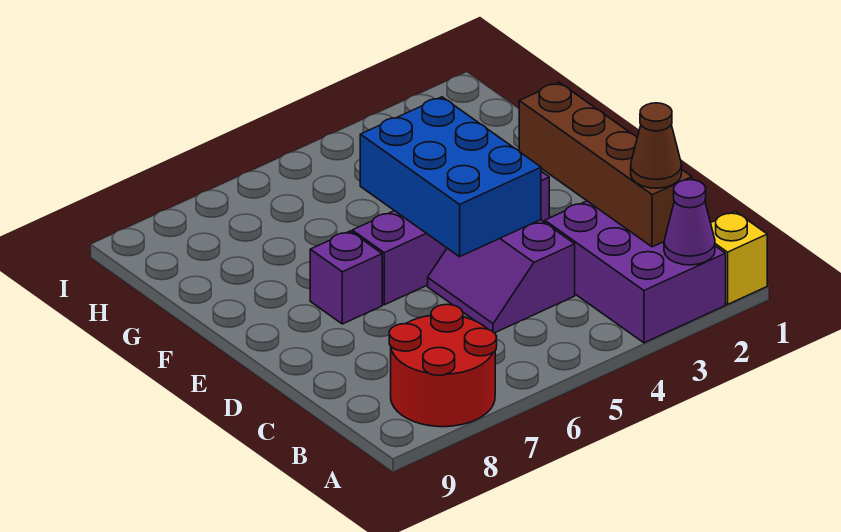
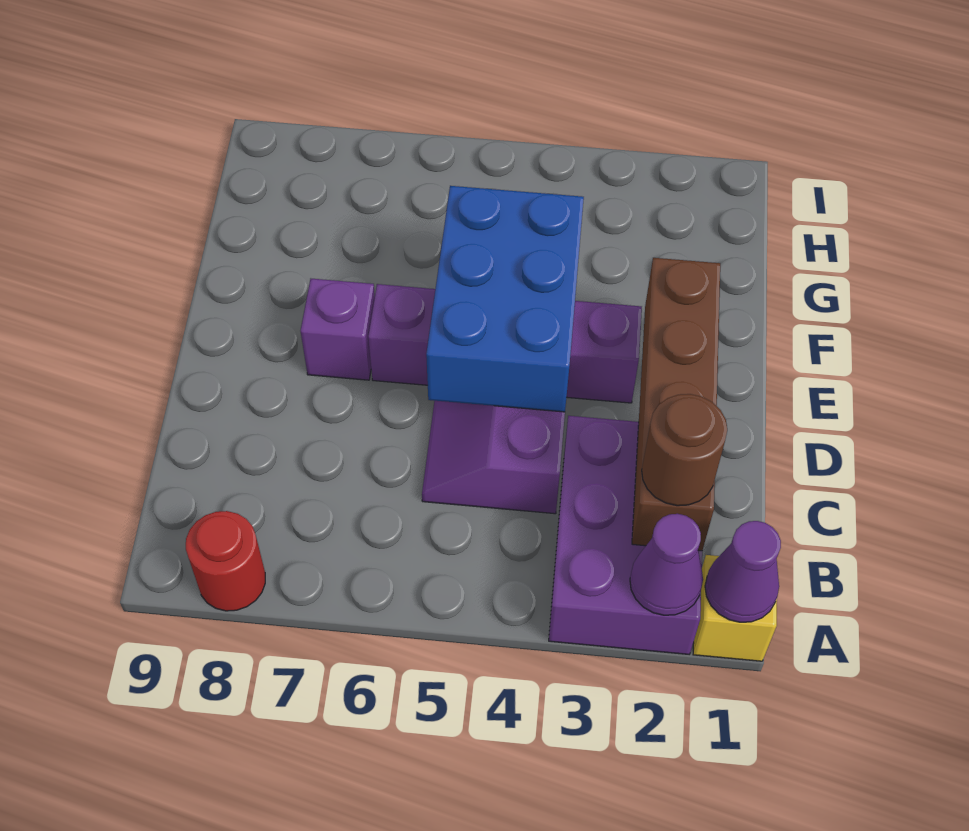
none -> purple cone A1 level 2
red round brick A7:B8 level 1 -> red round brick A8 level 1
brown cone B2 level 3 -> brown round brick B2 level 3

